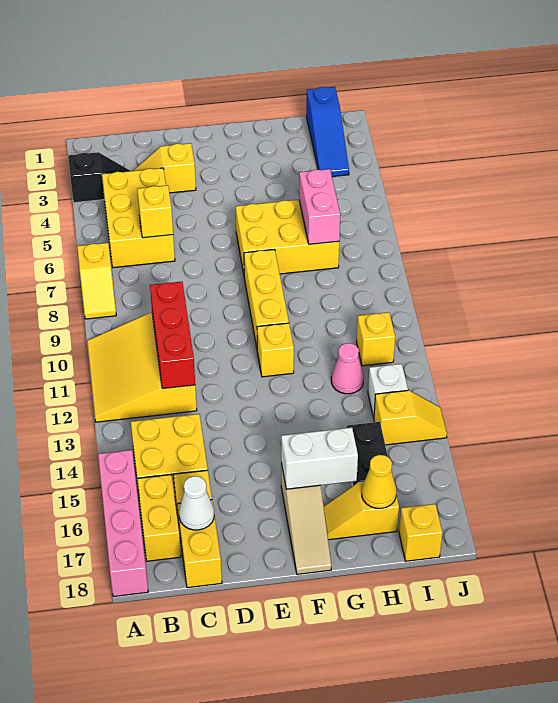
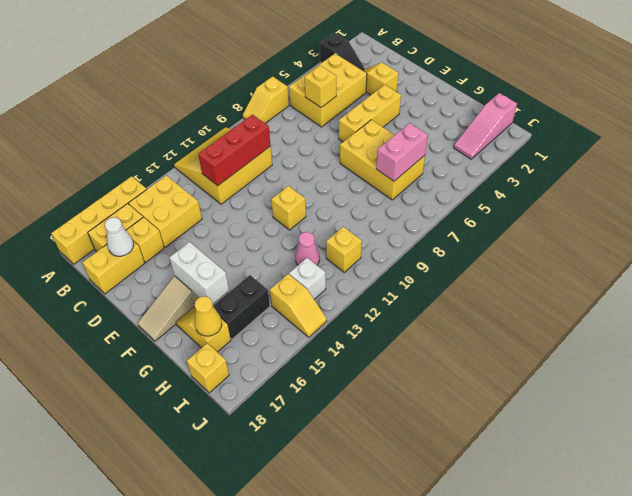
pink brick A15:A18 level 1 -> yellow brick A15:A18 level 1
yellow brick F8:F10 level 1 -> yellow brick E4:E6 level 1
blue slope I1:I3 level 1 top 1 -> pink slope I1:I3 level 1 top 1

